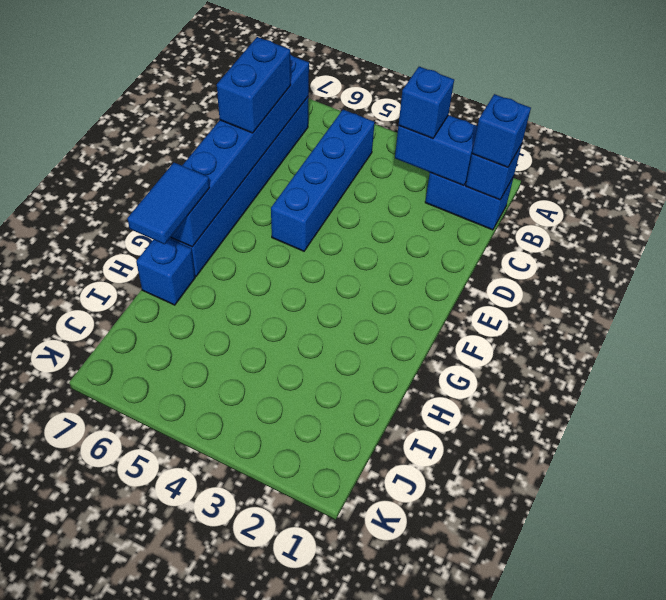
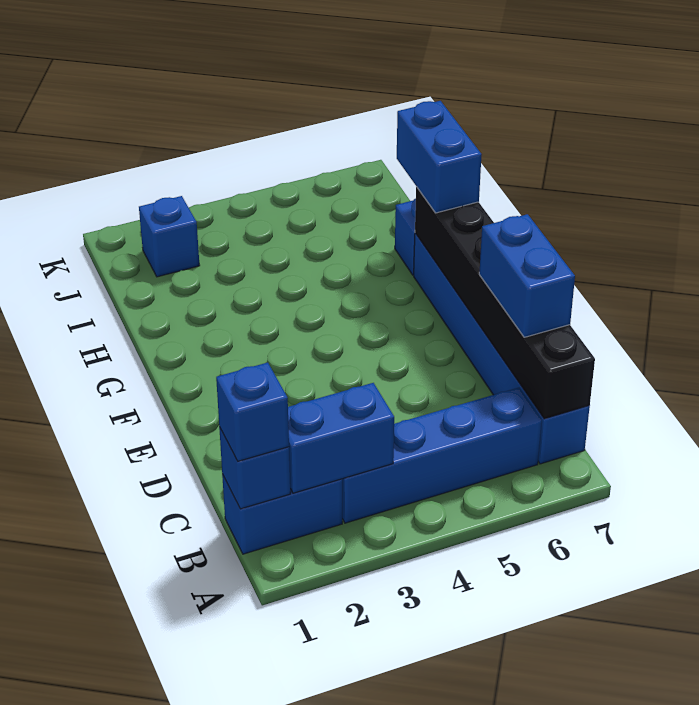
blue brick B3 level 3 -> blue brick J2 level 1
blue brick B5:E5 level 1 -> blue brick B3:B6 level 1
blue brick B7:G7 level 2 -> black brick B7:G7 level 2
blue tile G7:H7 level 3 -> blue brick G7:H7 level 3

